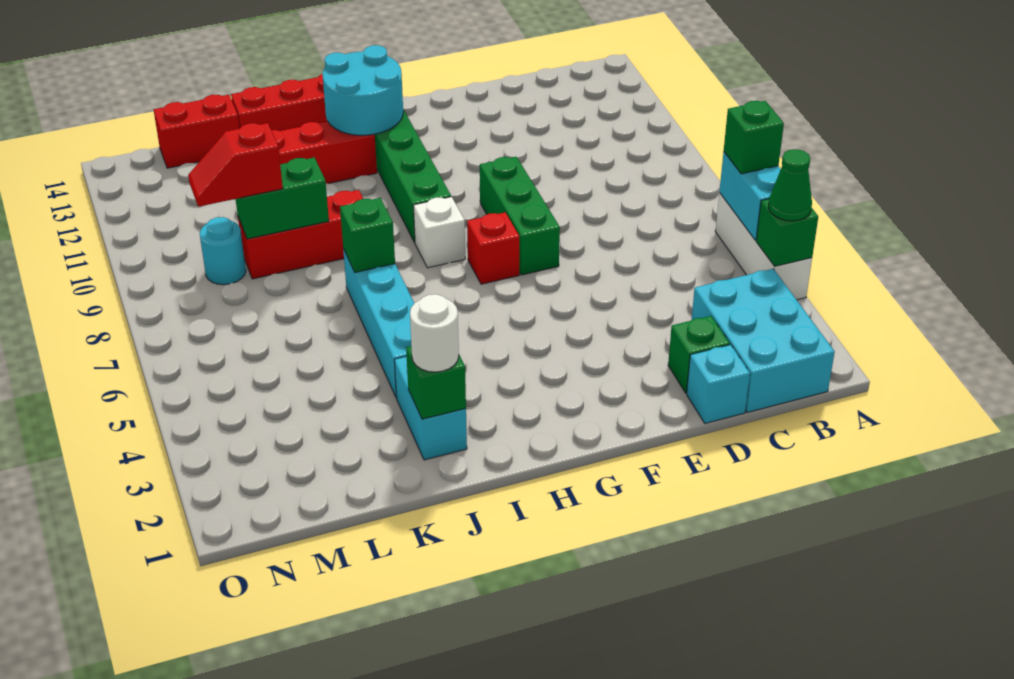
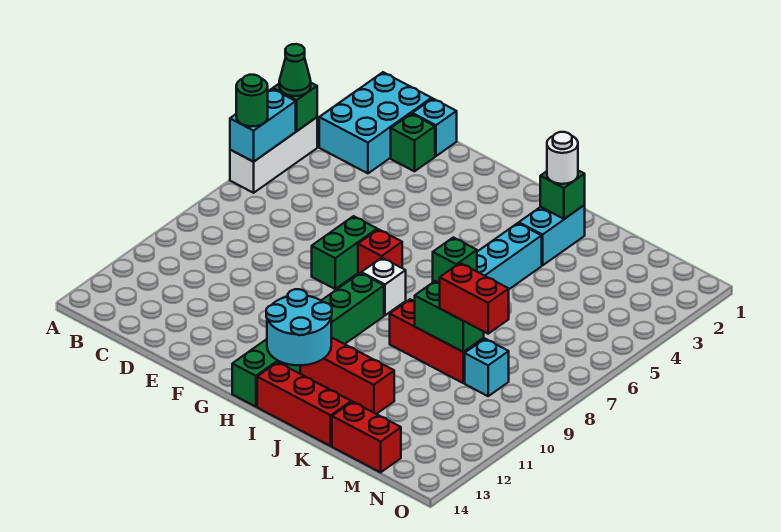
green brick A6 level 3 -> green round brick A6 level 3
green brick F7:F9 level 1 -> green brick F7:F8 level 1
red slope L9:M9 level 3 top L -> red brick L9:M9 level 3
cyan round brick M9 level 1 -> cyan brick M9 level 1

